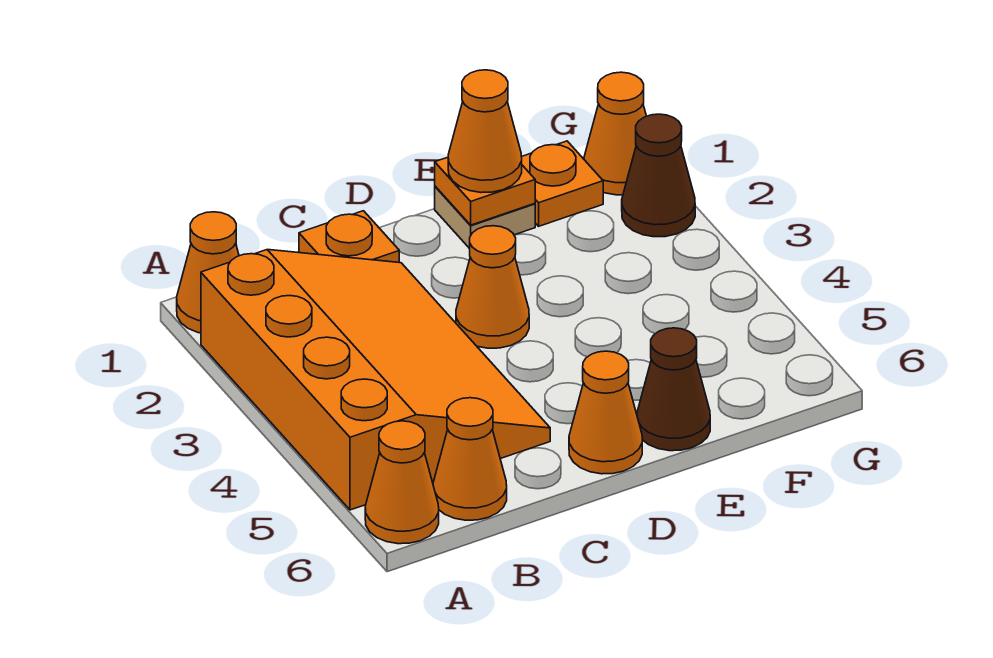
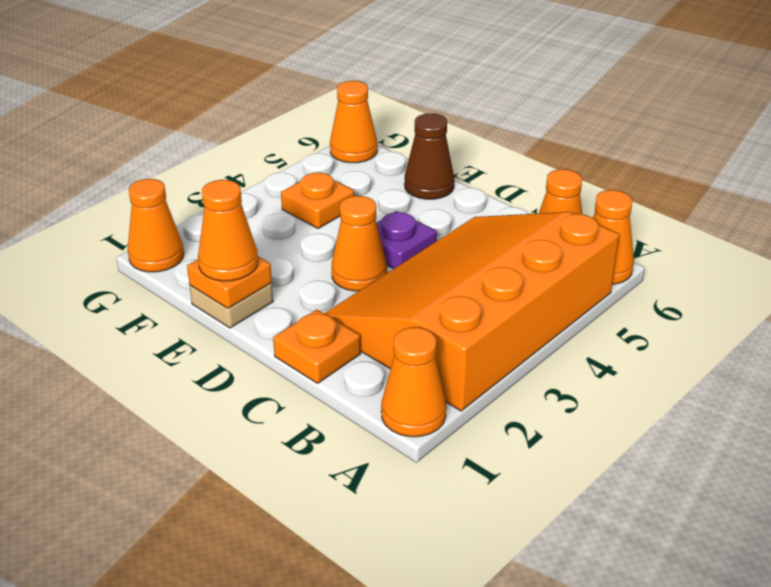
none -> purple plate D4 level 1
orange cone D6 level 1 -> orange cone G6 level 1
orange plate F1 level 1 -> orange plate F4 level 1
brown cone G2 level 1 -> none

